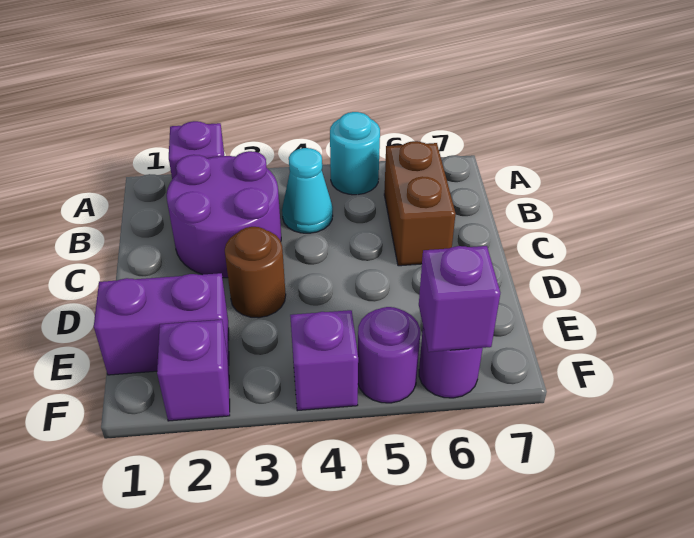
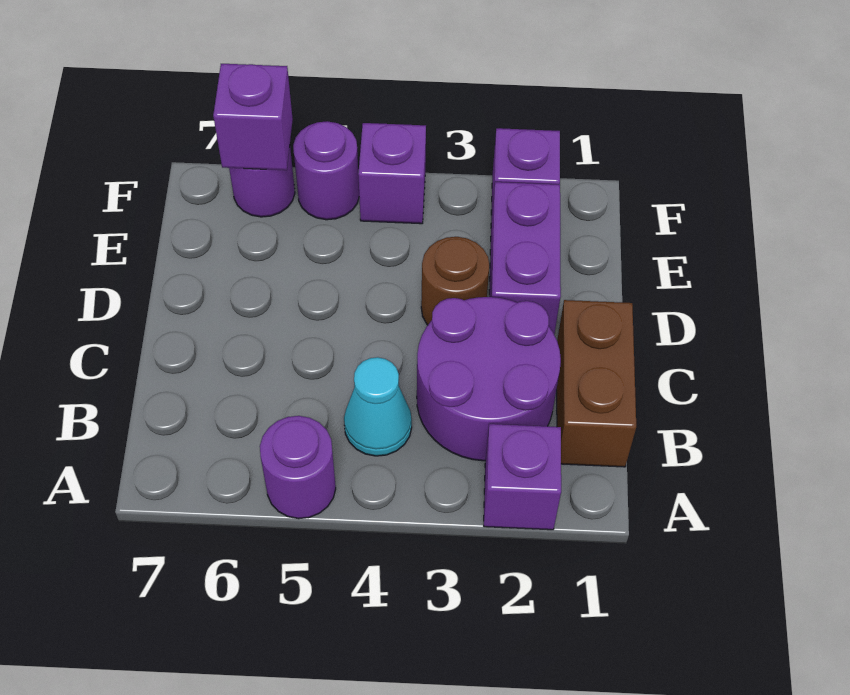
cyan round brick A5 level 1 -> purple round brick A5 level 1
brown brick B6:C6 level 1 -> brown brick B1:C1 level 1
purple brick E1:E2 level 1 -> purple brick D2:E2 level 1

